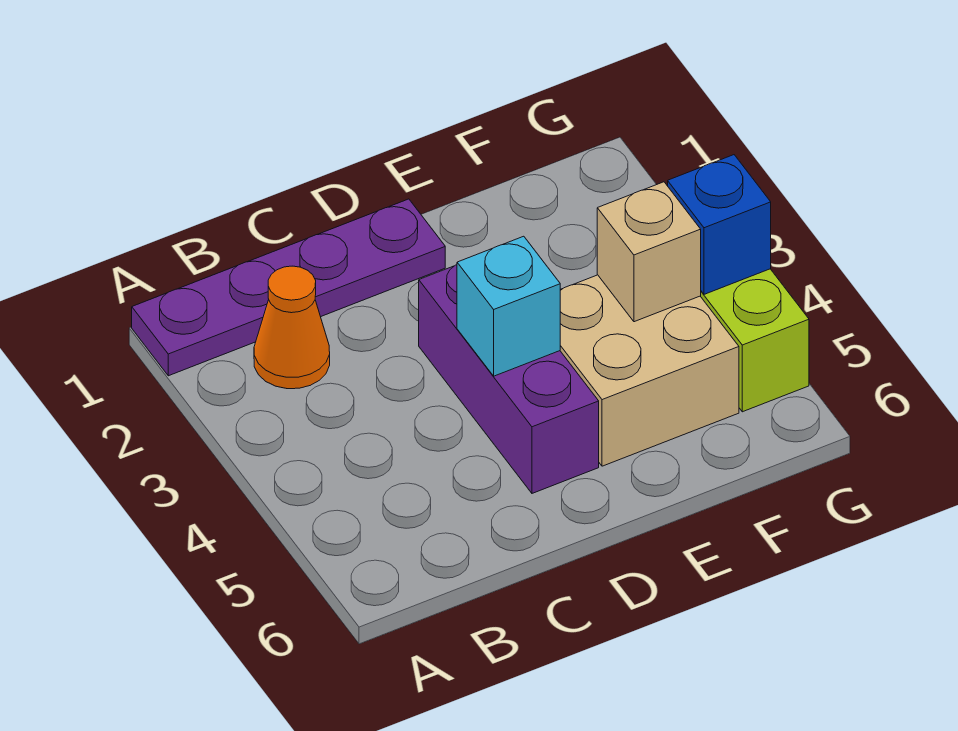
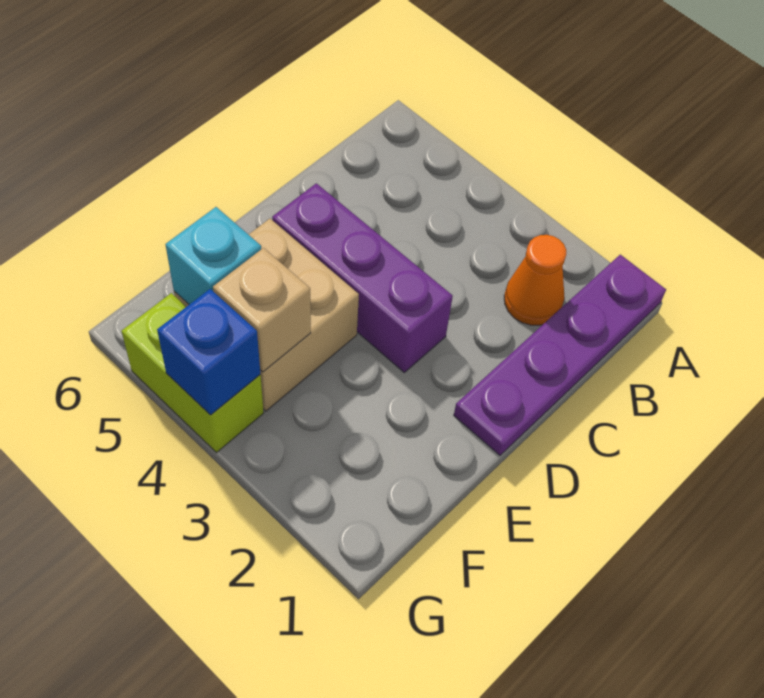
cyan brick D4 level 2 -> cyan brick F5 level 2

